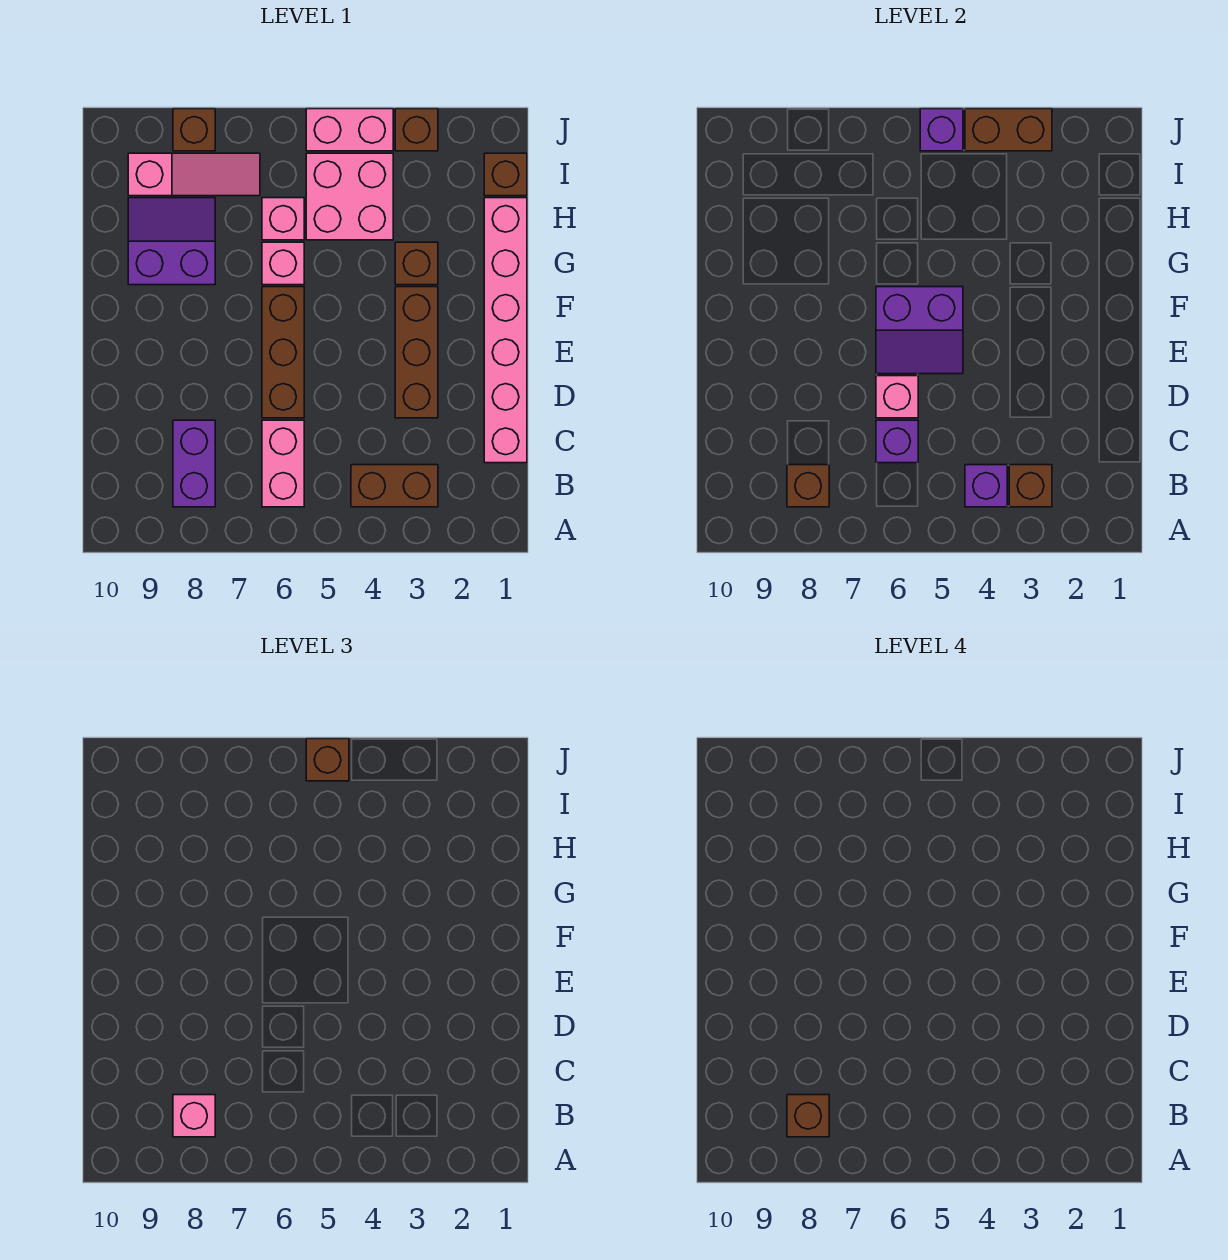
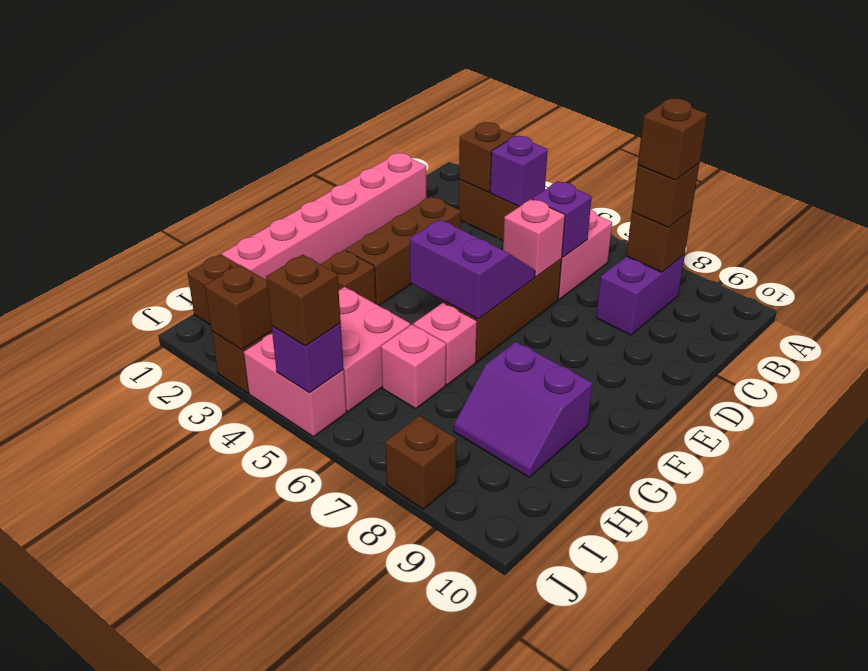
pink brick B8 level 3 -> brown brick B8 level 3
pink slope I7:I9 level 1 top 9 -> none
brown brick J3:J4 level 2 -> brown brick J3 level 2

